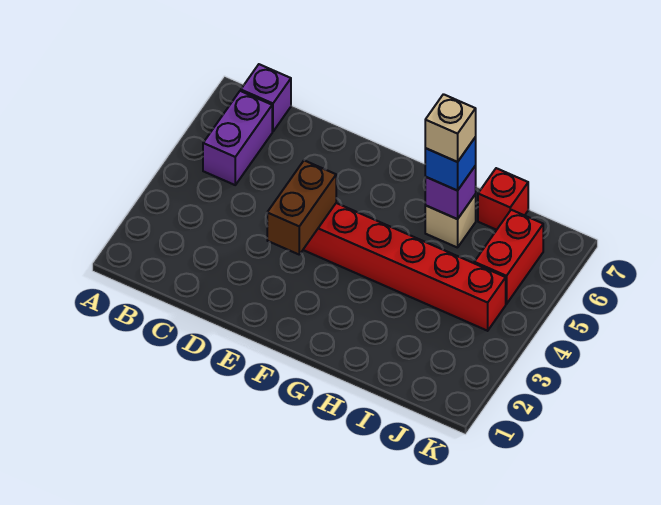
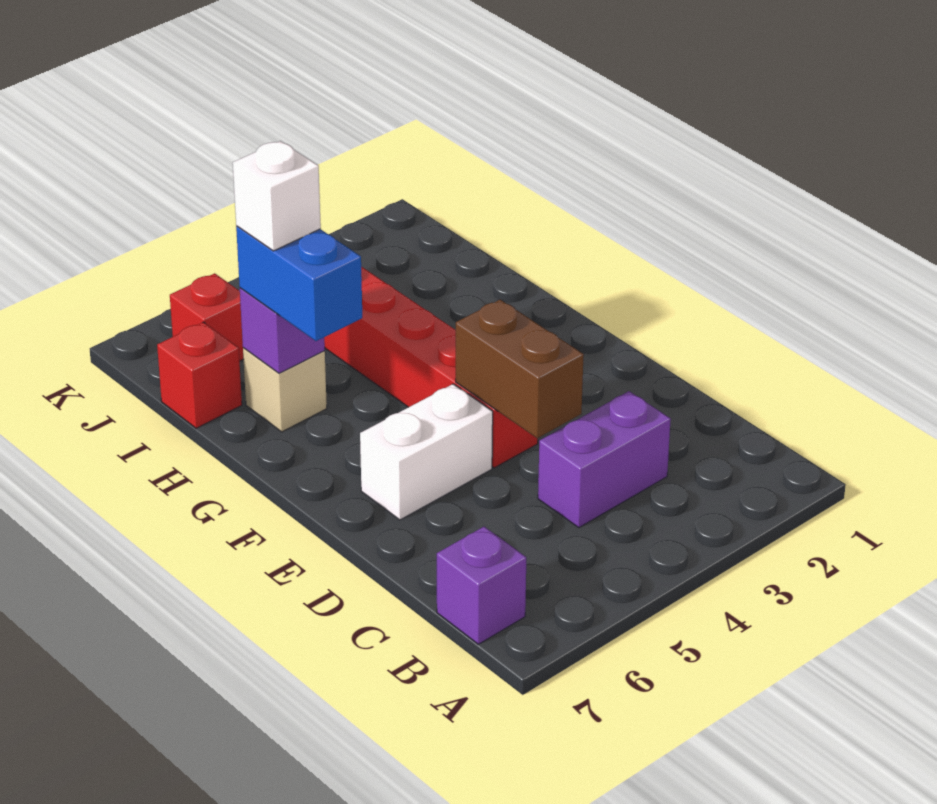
purple brick B5:B6 level 1 -> purple brick C3:C4 level 1
brown brick E3:E4 level 2 -> brown brick D4:E4 level 2
none -> white brick E5:E6 level 1
blue brick H6 level 3 -> blue brick G6:H6 level 3
tan brick H6 level 4 -> white brick H6 level 4
red brick J5:J6 level 1 -> red brick J6 level 1

